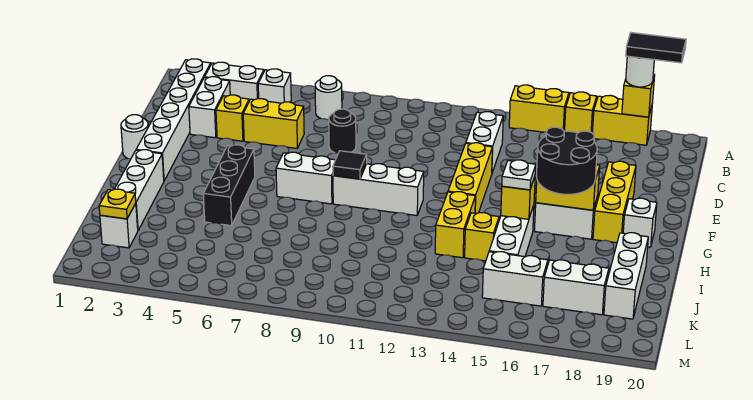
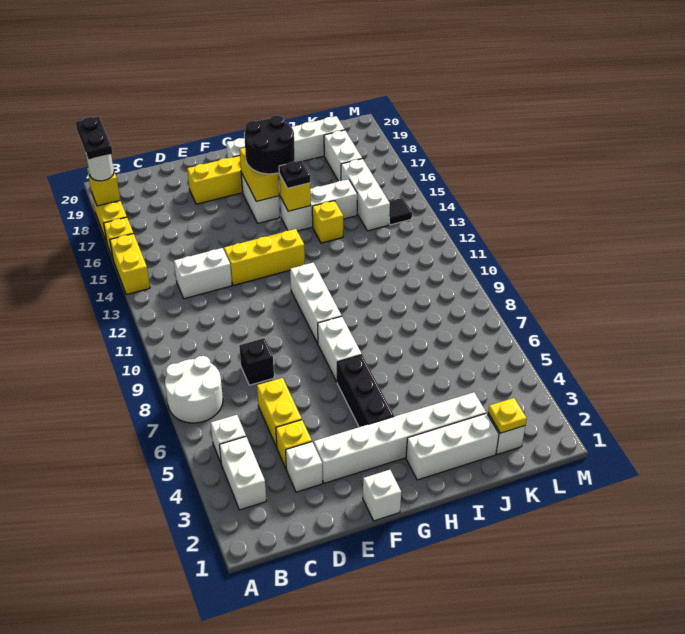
black tile A18:A19 level 4 -> black plate A18:A19 level 4
white brick B2:G2 level 1 -> white brick E3:J3 level 1
white round brick B7 level 1 -> white round brick A7:B8 level 1
white brick C3:D3 level 1 -> white brick D3 level 1
black round brick D8 level 1 -> black brick D8 level 1
white round brick F1 level 1 -> white brick F1 level 1
black brick G5:I5 level 1 -> black brick G4:G6 level 1
black tile G9 level 2 -> black tile L14 level 1
yellow brick H13:I13 level 1 -> none
white plate H15 level 3 -> black plate H15 level 3
white brick K15:K16 level 1 -> white brick K14:K16 level 1

